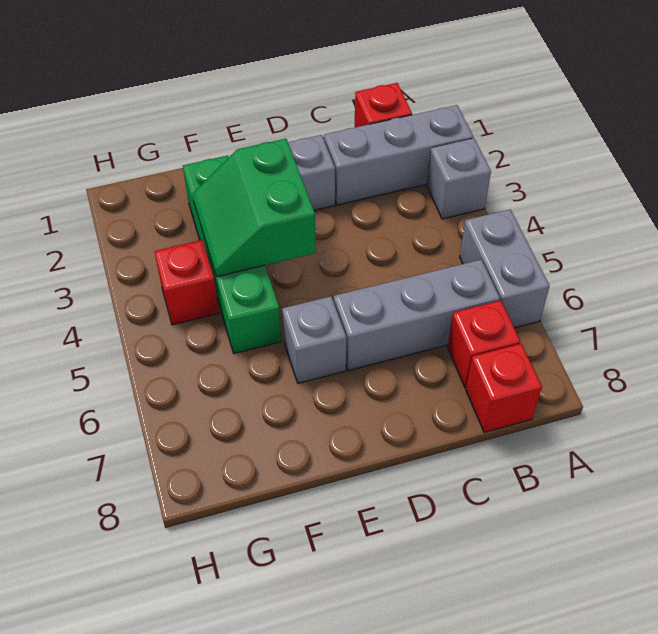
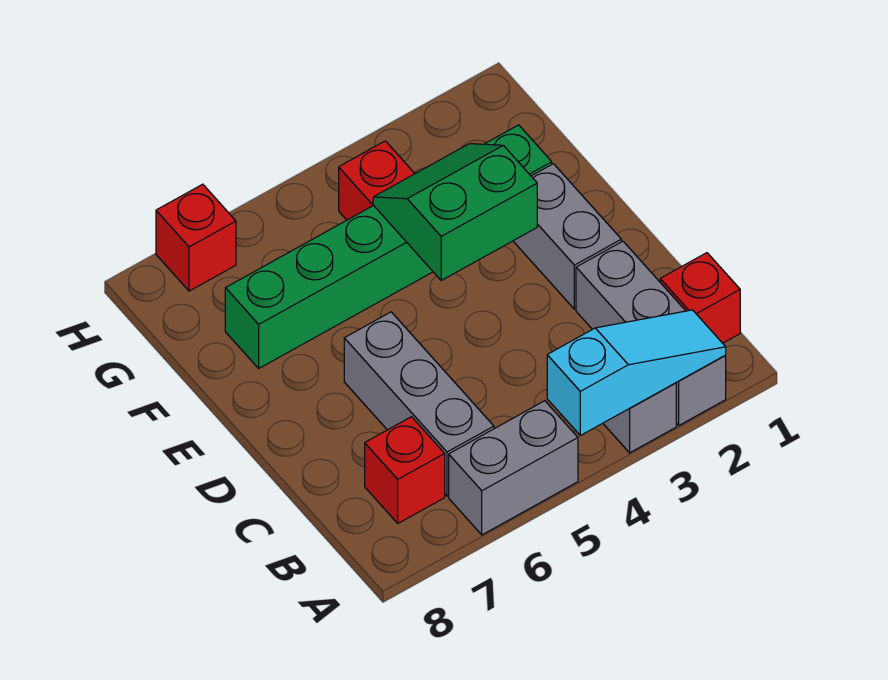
none -> cyan slope A2:A4 level 2 top 4
red brick B8 level 1 -> red brick H7 level 1
grey brick E6 level 1 -> none
green brick F2:F5 level 1 -> green brick F2:F7 level 1

